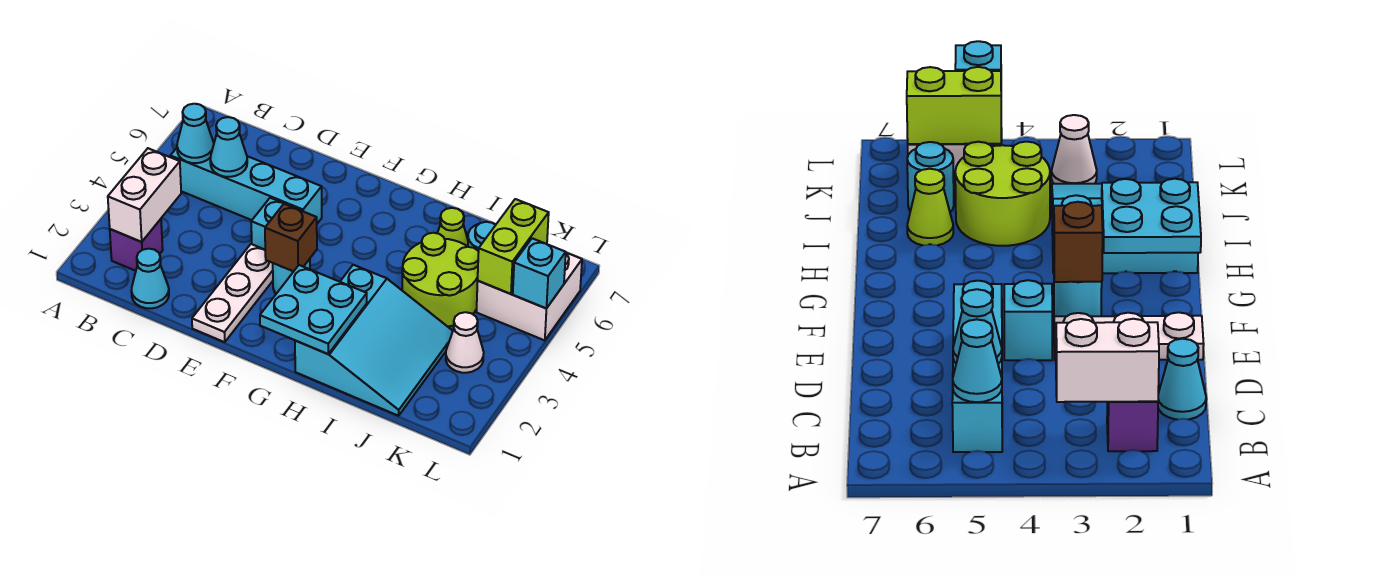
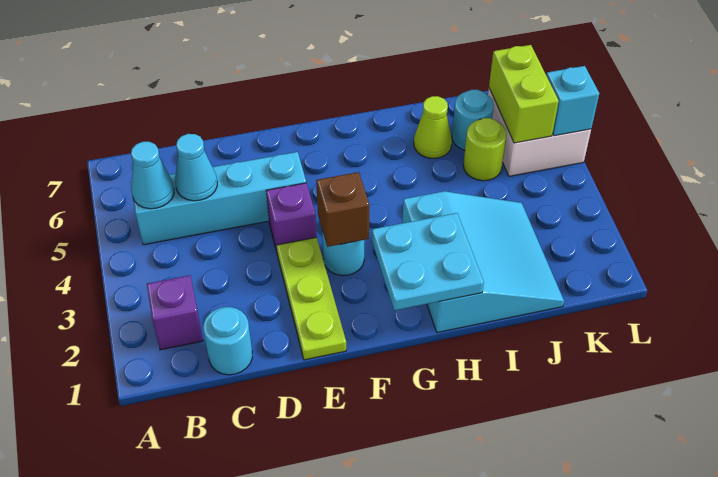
white brick B2:B3 level 2 -> none
cyan cone C1 level 1 -> cyan round brick C1 level 1
white plate E1:E3 level 1 -> lime plate E1:E3 level 1
cyan brick E4 level 1 -> purple brick E4 level 1
lime round brick I4:J5 level 1 -> lime round brick J5 level 1
white cone K3 level 1 -> none

